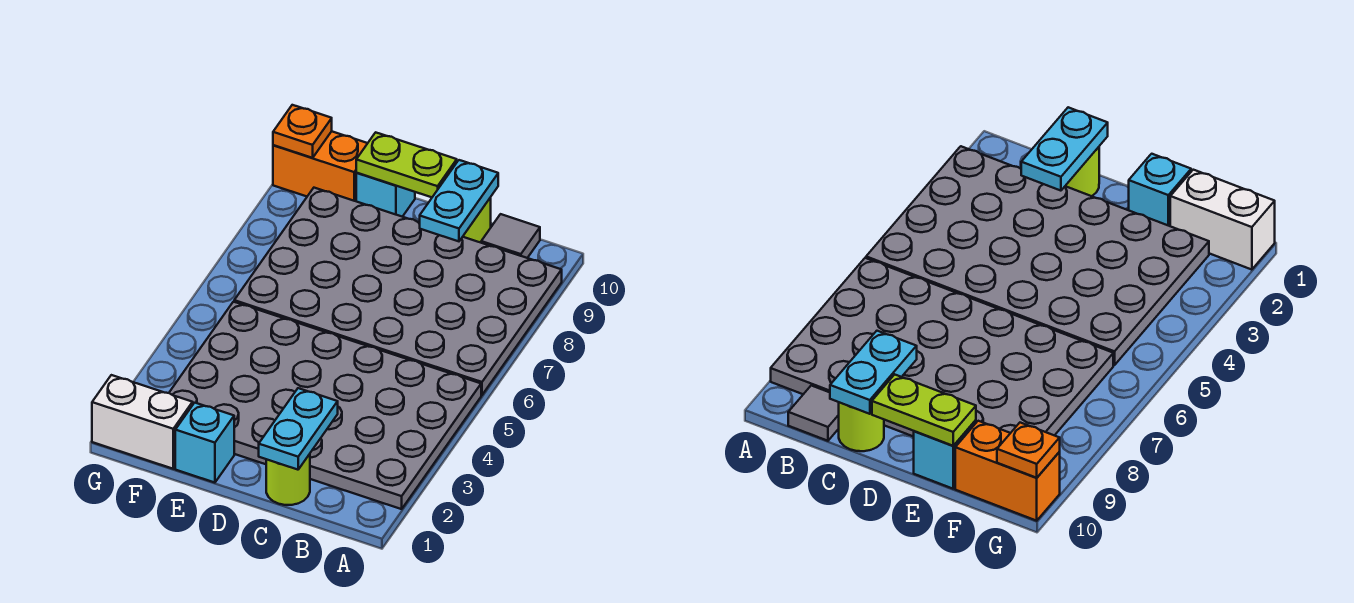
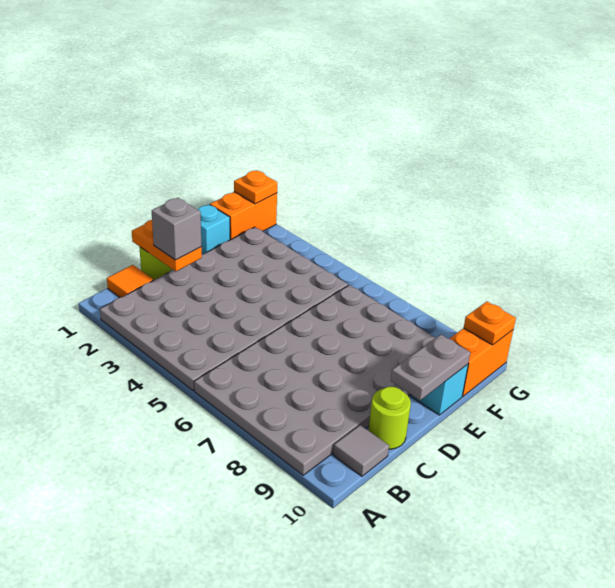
none -> orange tile B1 level 1
cyan plate C1:C2 level 2 -> orange plate C1:C2 level 2
none -> grey brick C2 level 3
cyan plate C9:C10 level 2 -> none
lime plate D10:E10 level 2 -> grey plate D10:E10 level 2
white brick F1:G1 level 1 -> orange brick F1:G1 level 1
none -> orange plate G1 level 2

